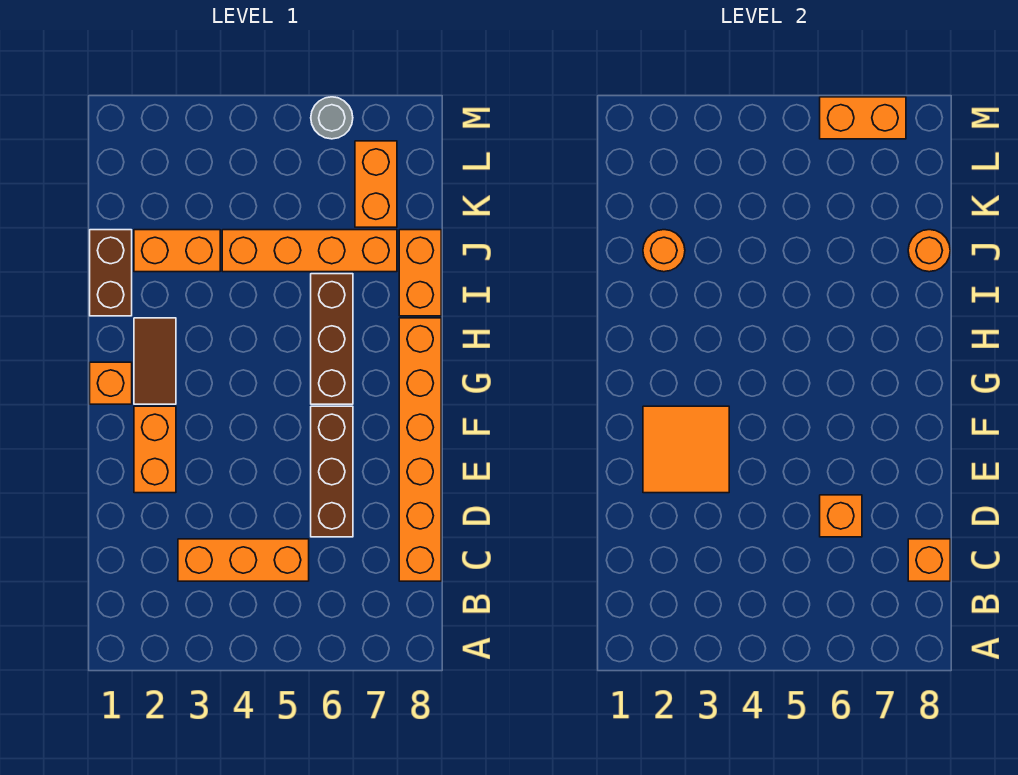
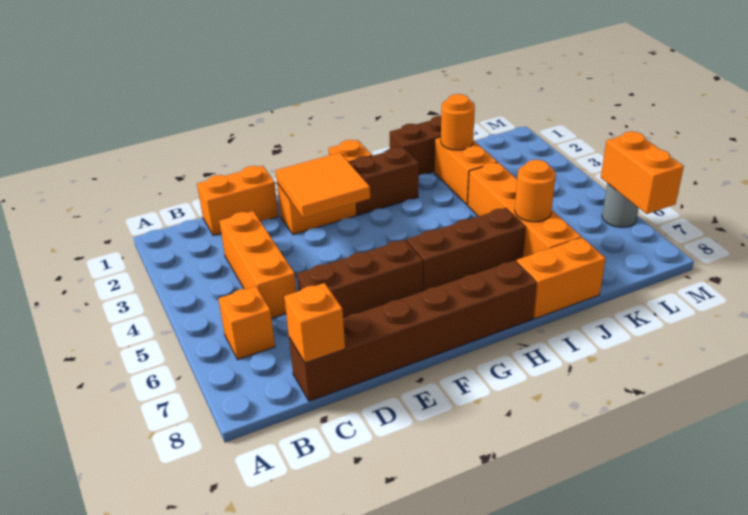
orange brick C8:H8 level 1 -> brown brick C8:H8 level 1
orange brick D6 level 2 -> orange brick B6 level 1
brown tile G2:H2 level 1 -> brown brick G2:H2 level 1
orange round brick J8 level 2 -> orange round brick J6 level 2
orange brick K7:L7 level 1 -> orange brick C1:D1 level 1

